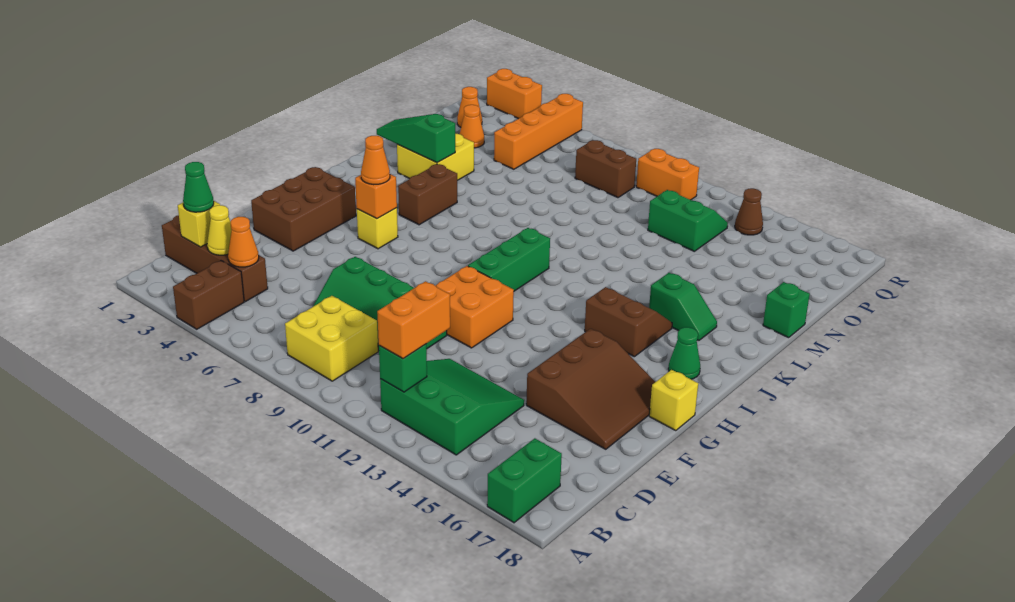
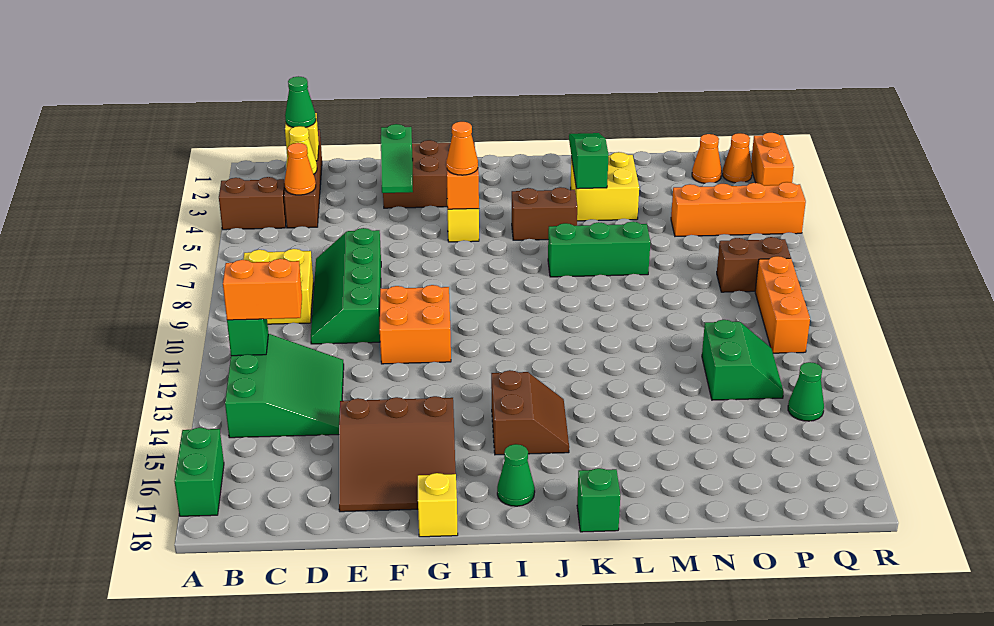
green brick A17:B17 level 1 -> green brick A16:A17 level 1
green brick H10:J10 level 1 -> green brick K7:M7 level 1
green slope K15:K16 level 1 top 15 -> green slope F3:F4 level 2 top 3
green brick M18 level 1 -> green brick K18 level 1
orange cone O3 level 1 -> orange cone Q2 level 1
brown brick P8:P9 level 1 -> brown brick P8:Q8 level 1
orange brick Q10:Q11 level 1 -> orange brick Q9:Q11 level 1
brown cone Q14 level 1 -> green cone Q14 level 1

